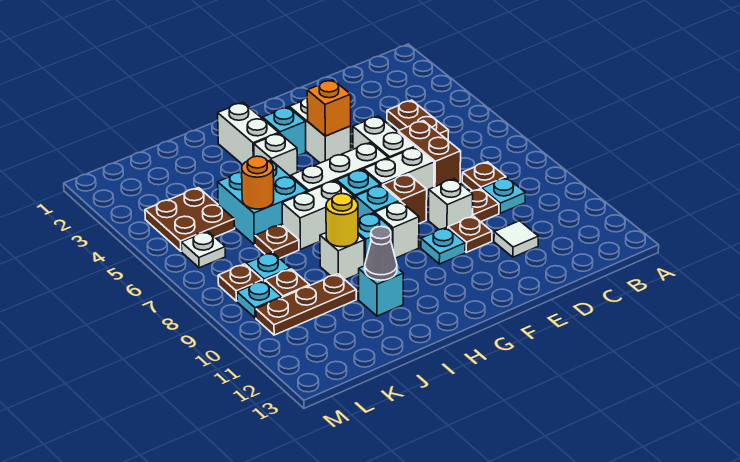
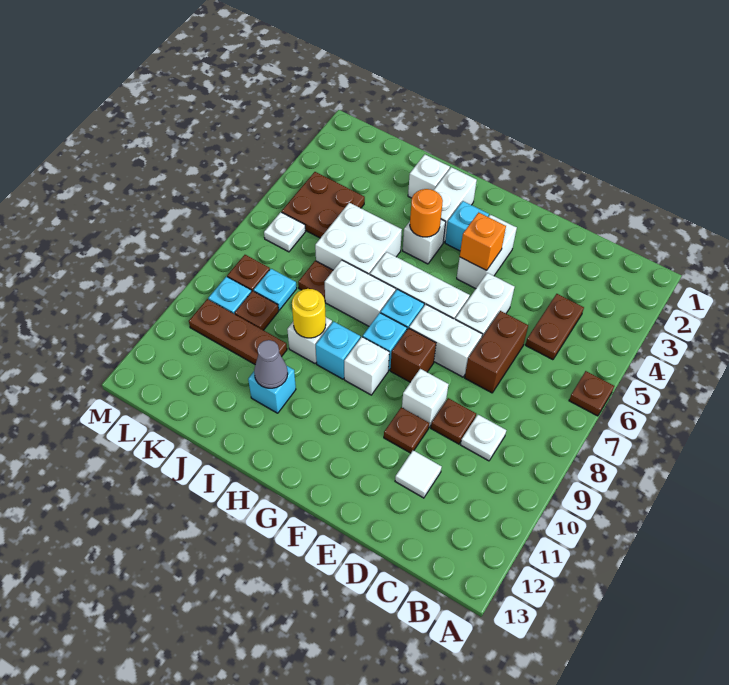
brown plate C8 level 1 -> brown plate A6 level 1
cyan plate C9 level 1 -> white plate C9 level 1
cyan plate F10 level 1 -> none
none -> white brick I2 level 1
cyan brick I5:J6 level 1 -> white brick I5:J6 level 1
orange round brick J6 level 2 -> orange round brick H4 level 2

